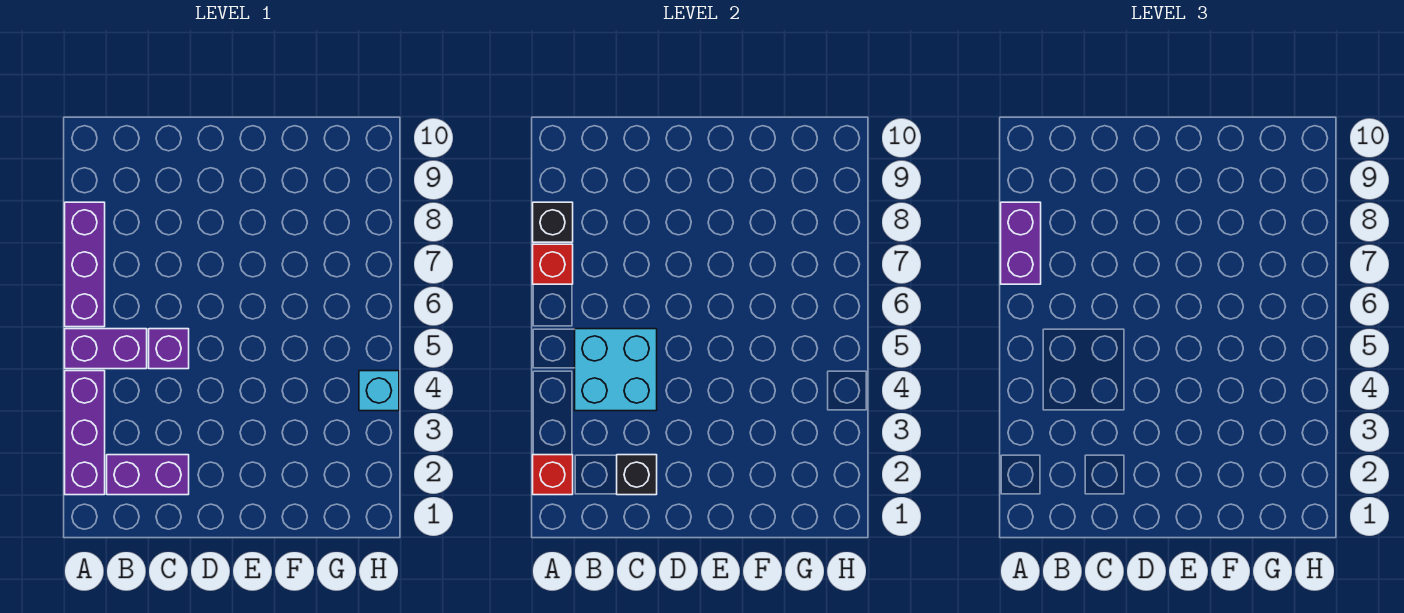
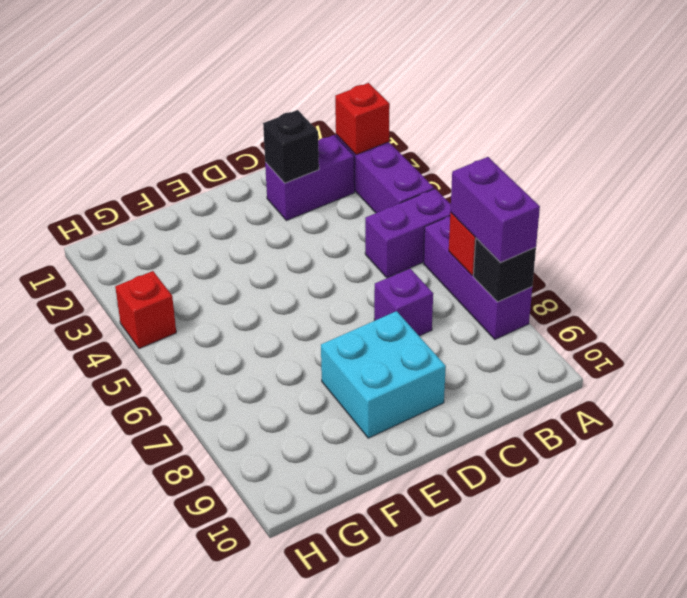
cyan brick B4:C5 level 2 -> cyan brick D8:E9 level 1
purple brick C5 level 1 -> purple brick C7 level 1
cyan brick H4 level 1 -> red brick H4 level 1

